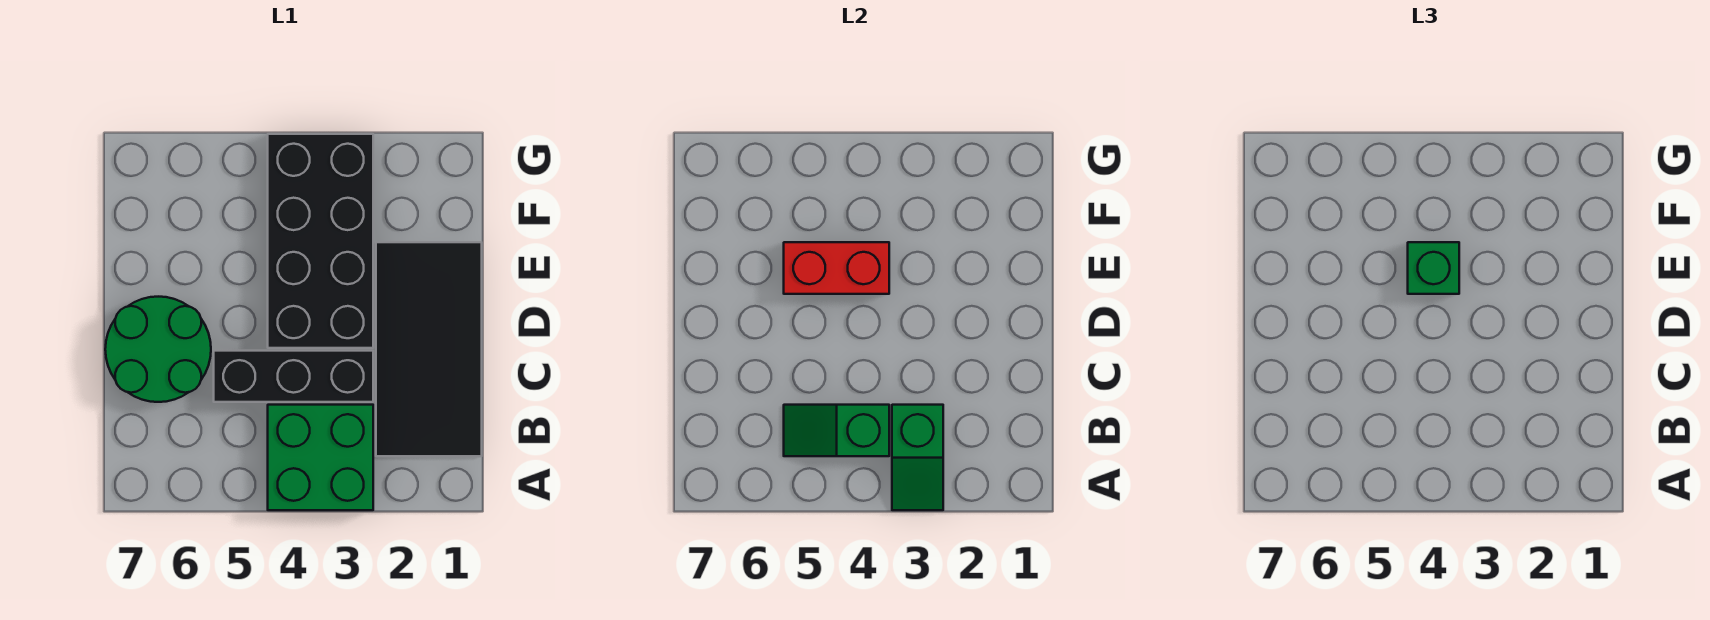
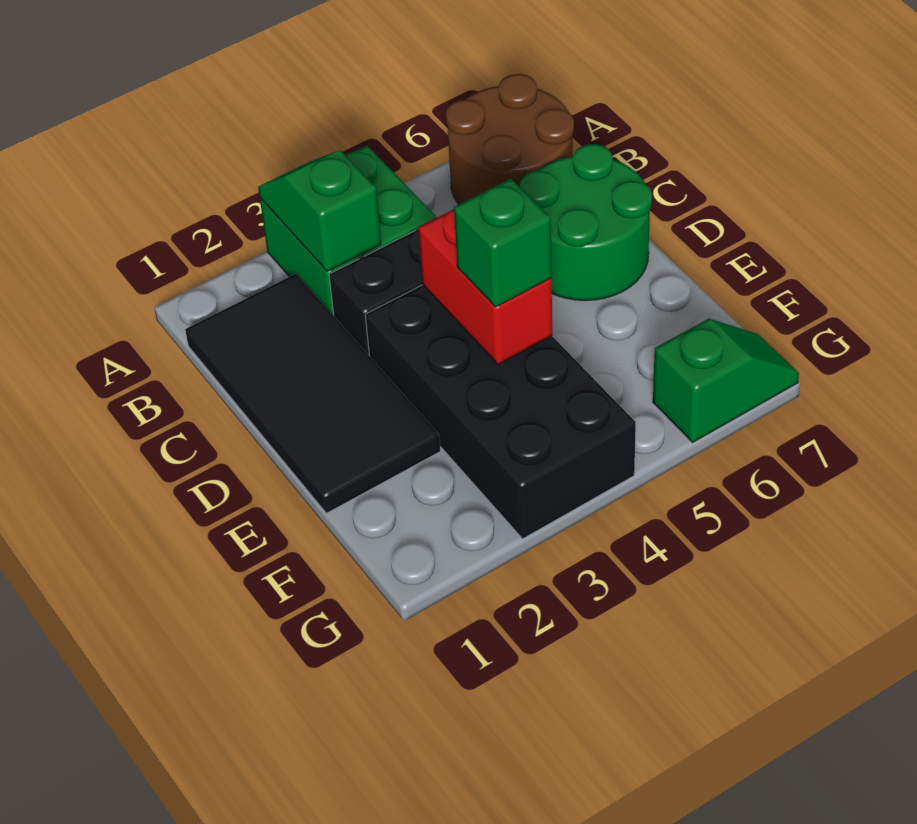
none -> brown round brick A6:B7 level 1
green slope B4:B5 level 2 top 4 -> green slope G6:G7 level 1 top 6
red brick E4:E5 level 2 -> red brick D4:E4 level 2

